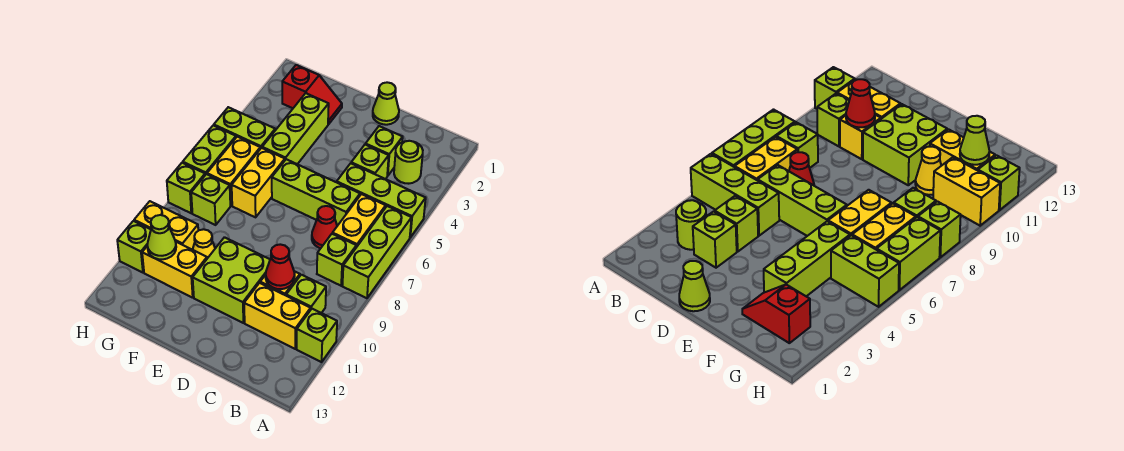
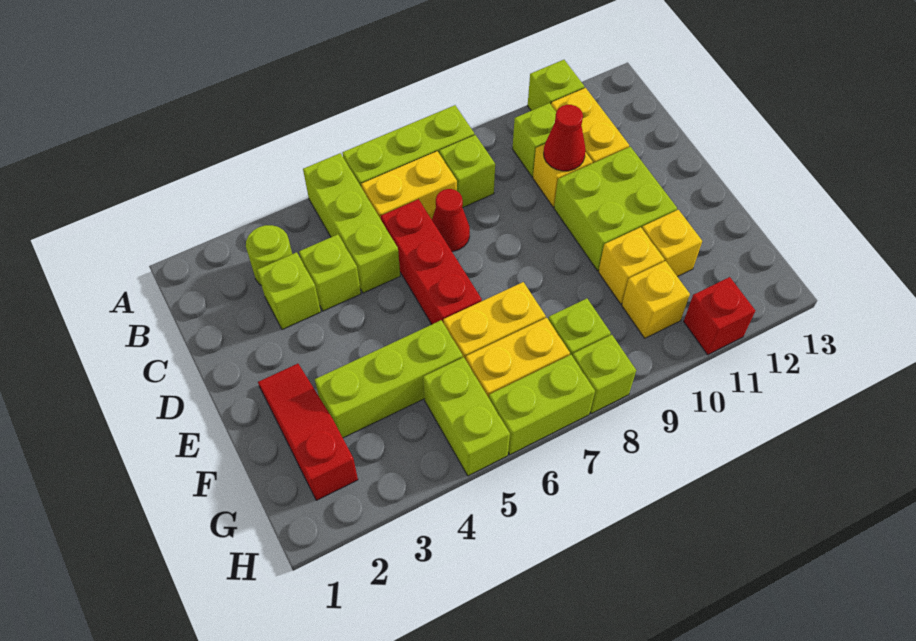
lime brick C6:E6 level 1 -> red brick C6:E6 level 1
lime cone D1 level 1 -> none
red slope F2:G2 level 1 top G -> red slope E2:G2 level 1 top G
yellow cone F10 level 1 -> yellow brick F10 level 1
yellow brick F11:G11 level 1 -> yellow brick F11 level 1
yellow brick G10:H10 level 1 -> yellow brick G10 level 1
lime cone G11 level 2 -> none
lime brick H11 level 1 -> red brick H11 level 1

